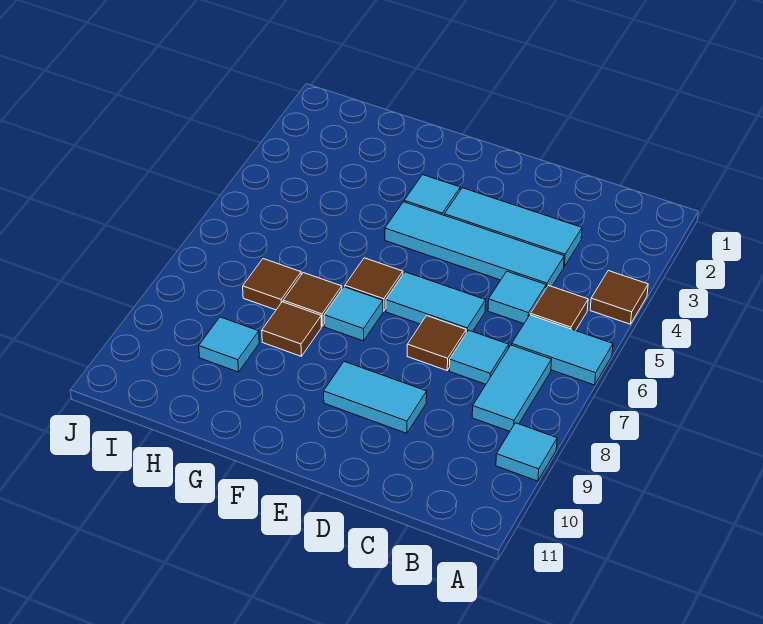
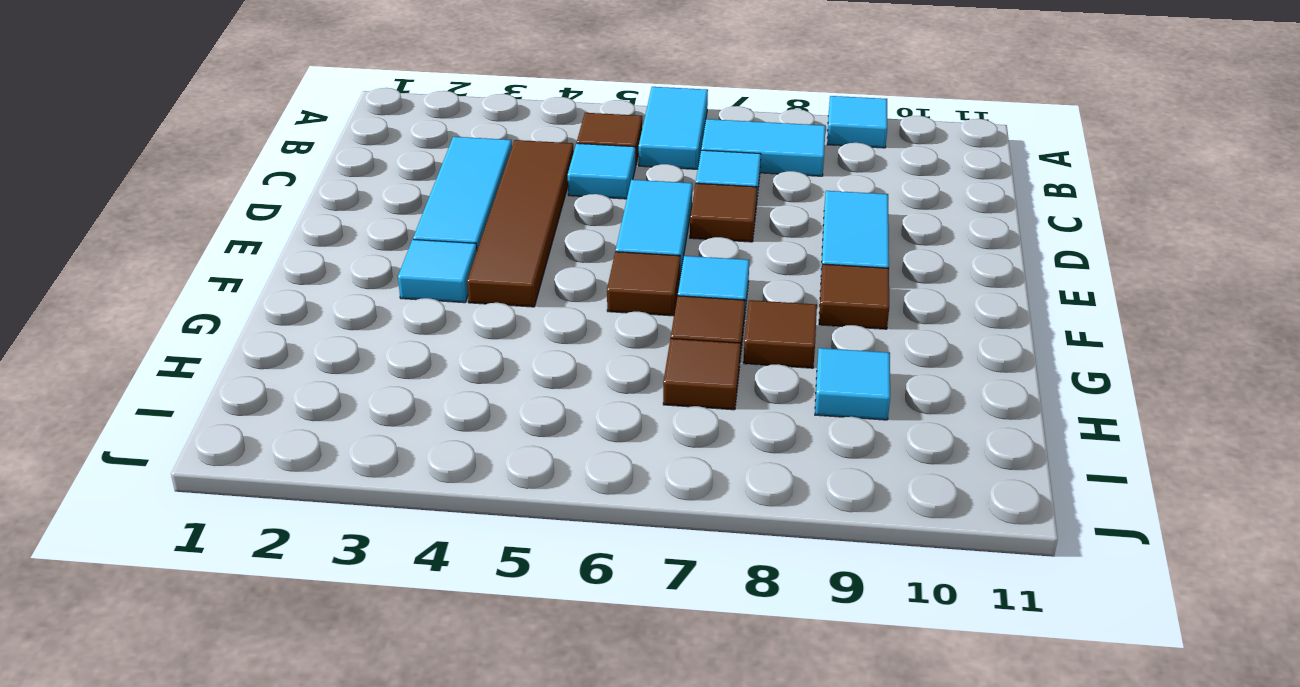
brown tile A4 level 1 -> brown tile F9 level 1
cyan tile C4:F4 level 1 -> brown tile C4:F4 level 1

